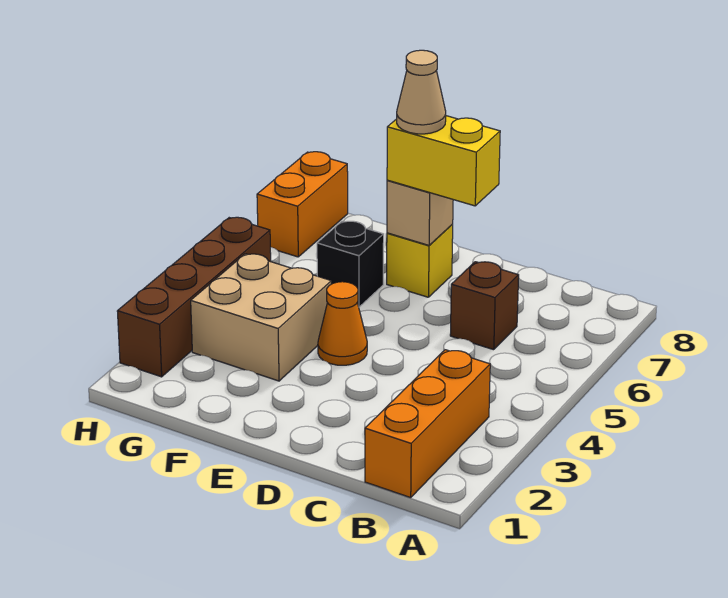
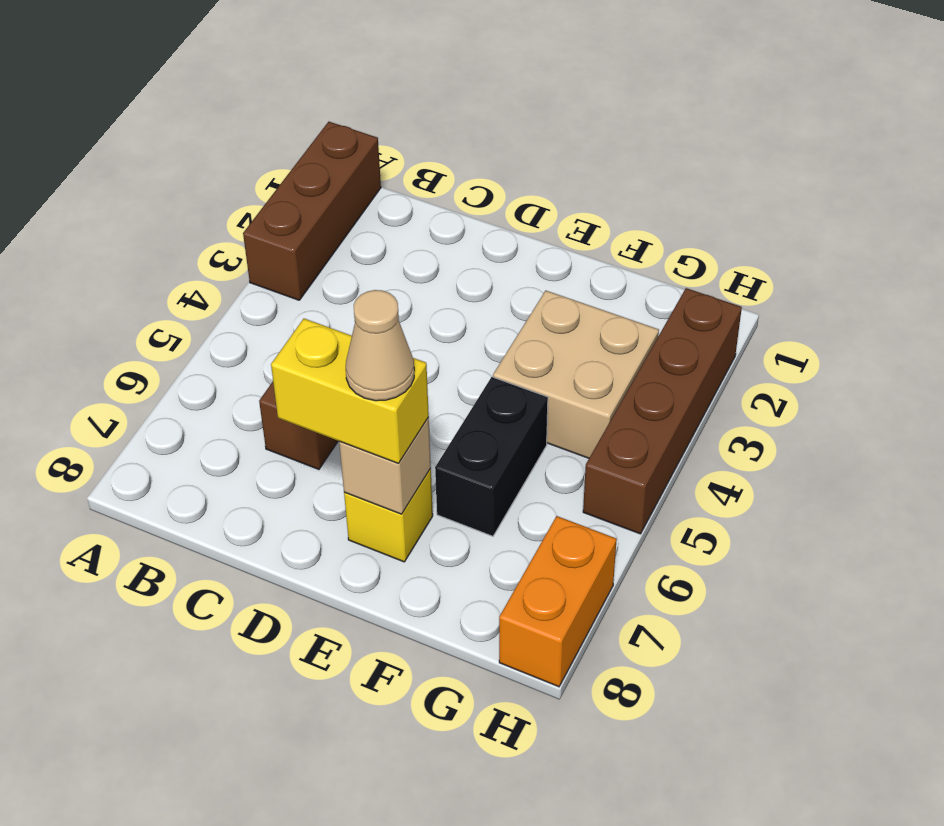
none -> brown brick A1:A3 level 1
orange brick B1:B3 level 1 -> none
orange cone E4 level 1 -> none
black brick F6 level 1 -> black brick F5:F6 level 1

